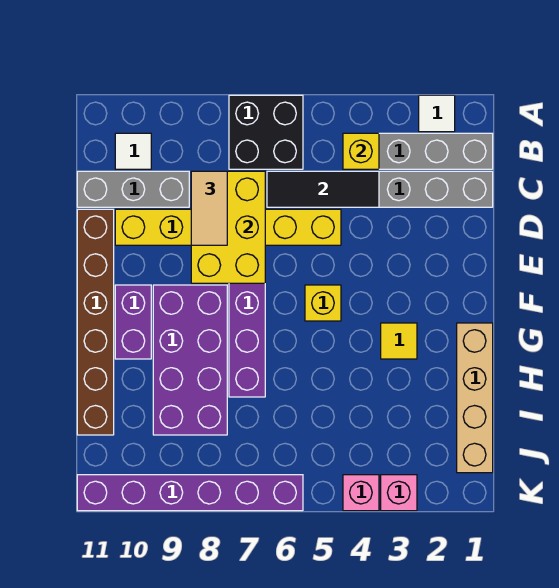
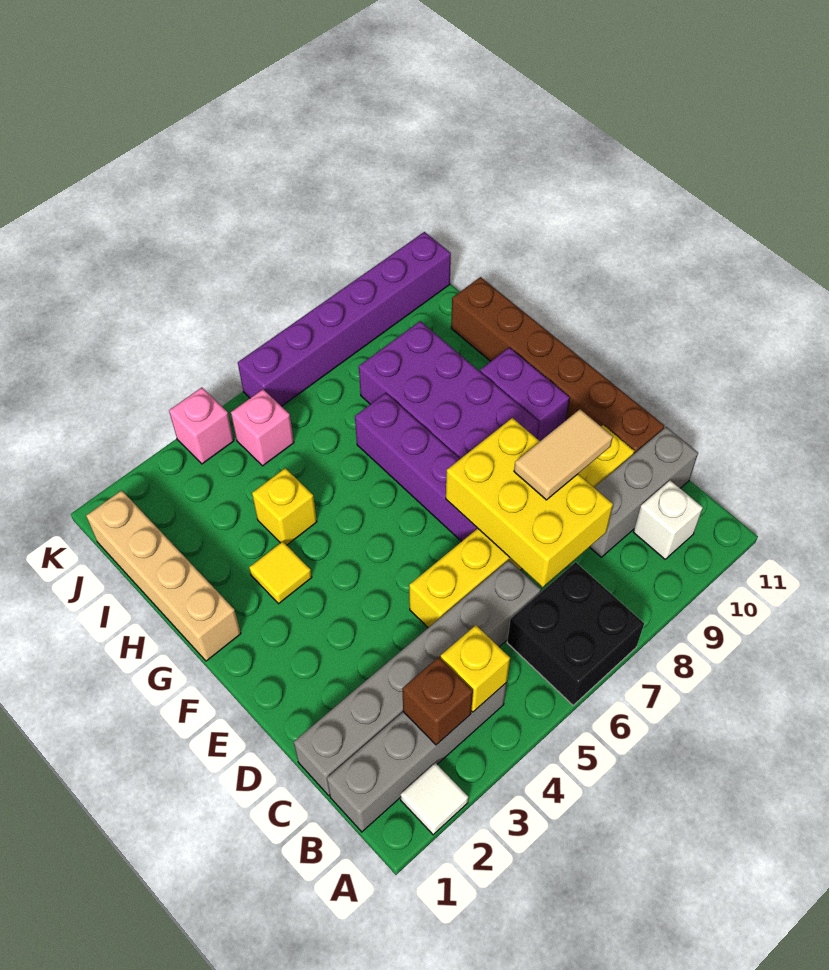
none -> brown brick B3 level 2
white tile B10 level 1 -> white brick B10 level 1
black tile C4:C6 level 2 -> none
tan tile C8:D8 level 3 -> tan tile D8:D9 level 3
yellow brick F5 level 1 -> yellow brick H4 level 1
pink brick K3 level 1 -> pink brick J5 level 1

